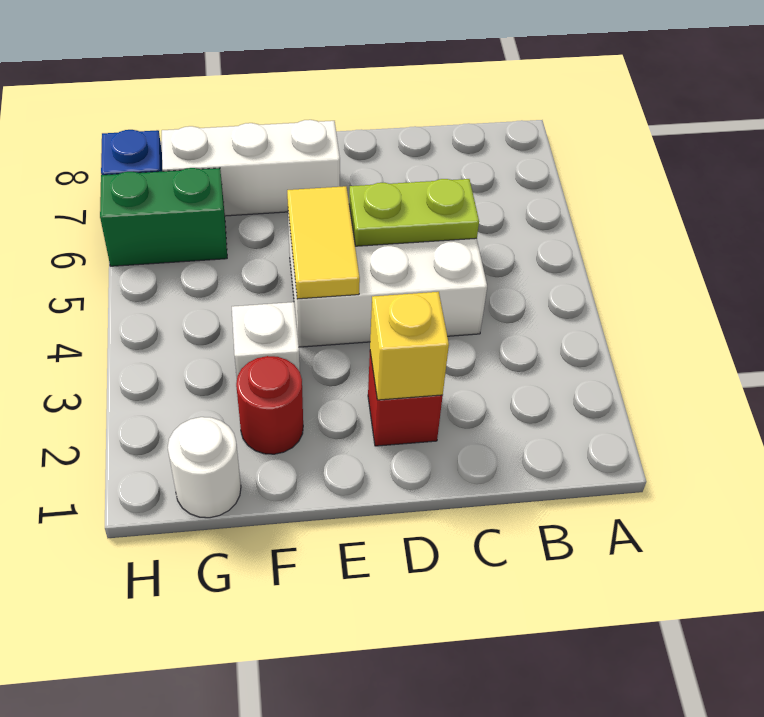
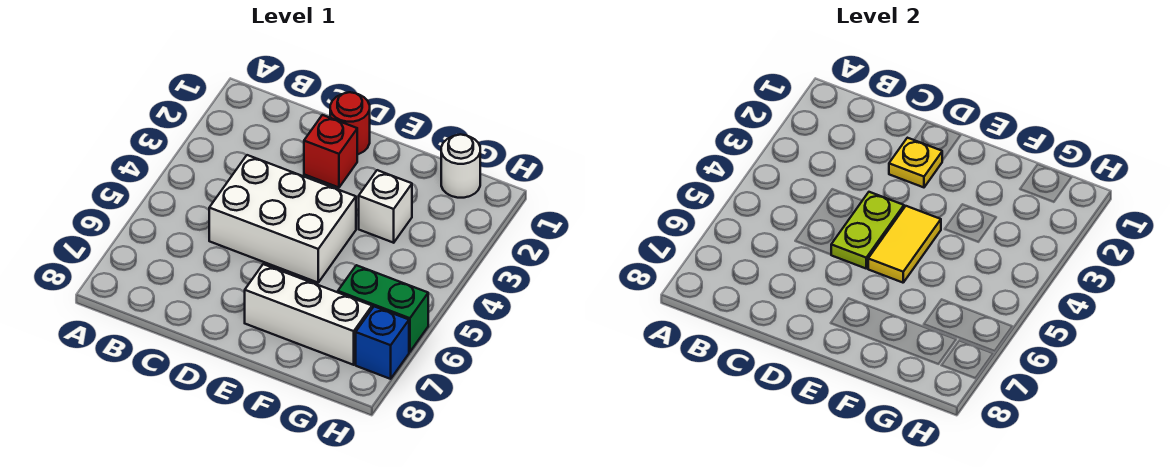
lime plate C5:D5 level 2 -> lime plate D4:D5 level 2
yellow brick D2 level 2 -> yellow plate D2 level 2
red round brick F2 level 1 -> red round brick D1 level 1

